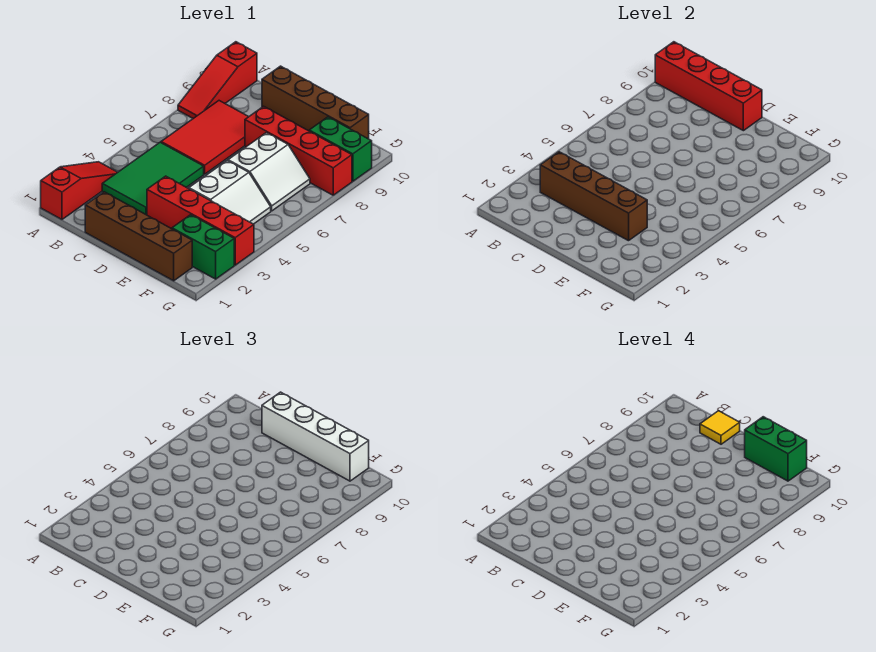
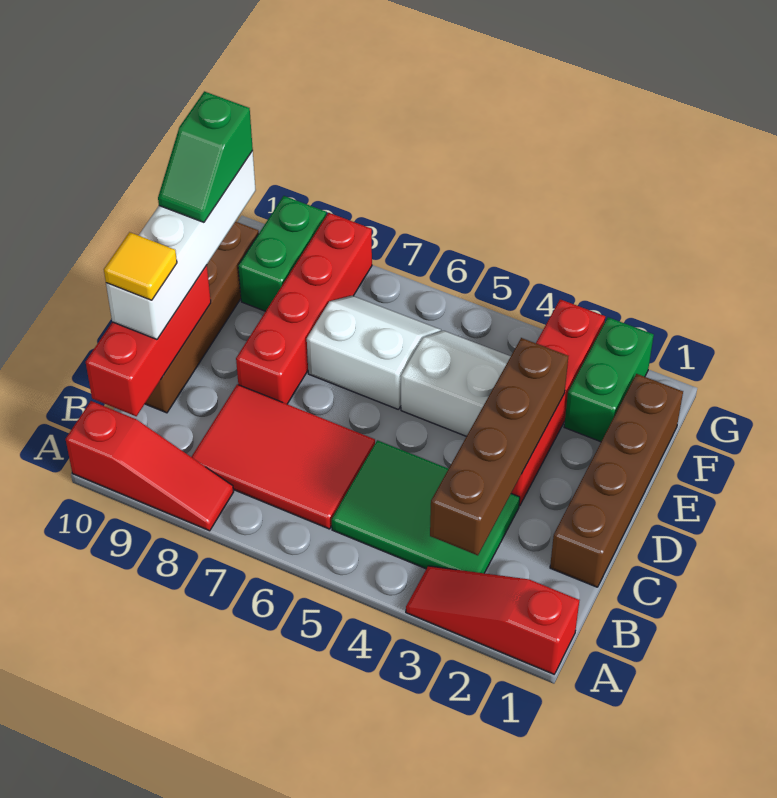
red brick A10:D10 level 2 -> red brick B10:D10 level 2
green brick E10:F10 level 4 -> green slope E10:F10 level 4 top F

